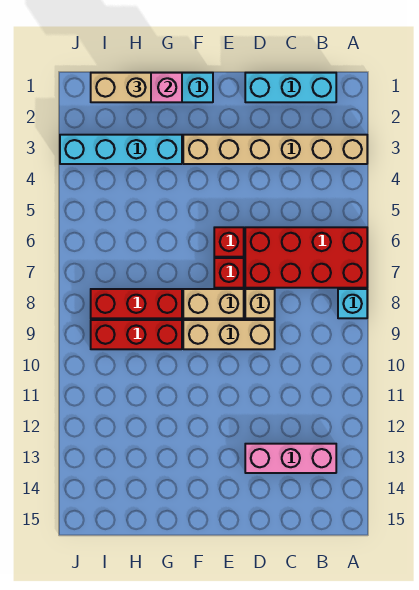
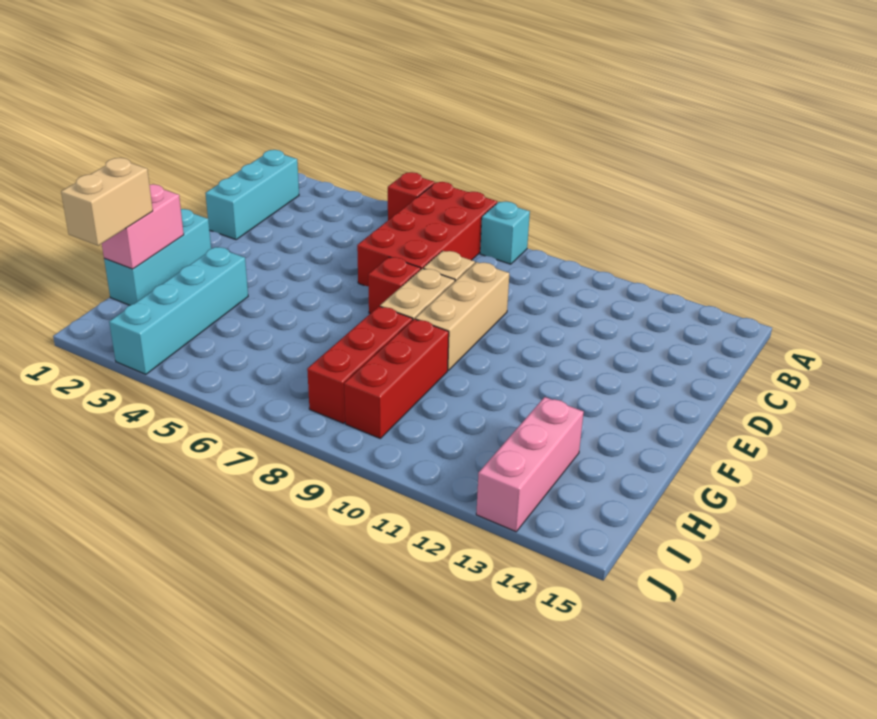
tan brick A3:F3 level 1 -> none
pink brick B13:D13 level 1 -> pink brick H13:J13 level 1
red brick E6 level 1 -> red brick A5 level 1

